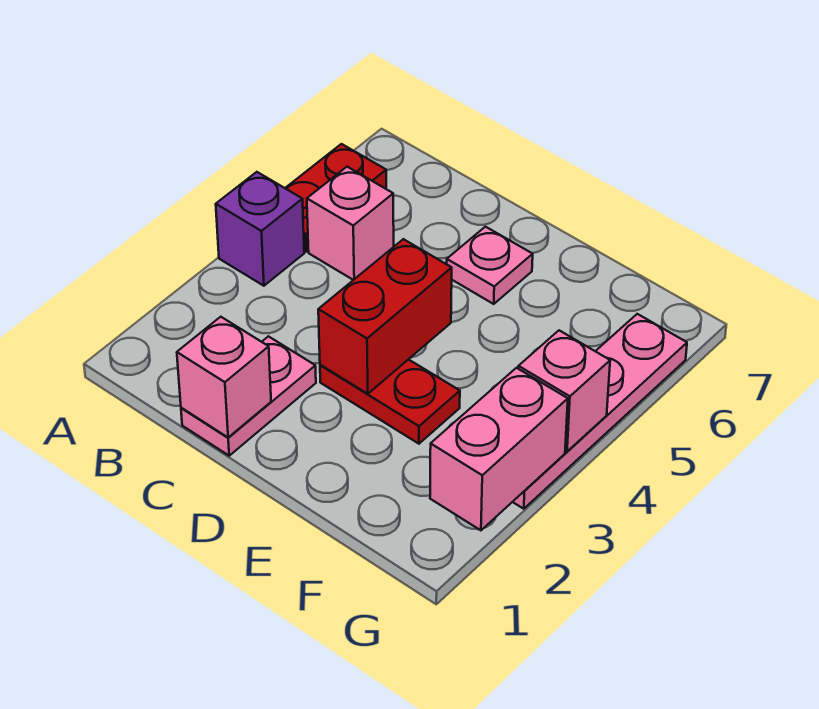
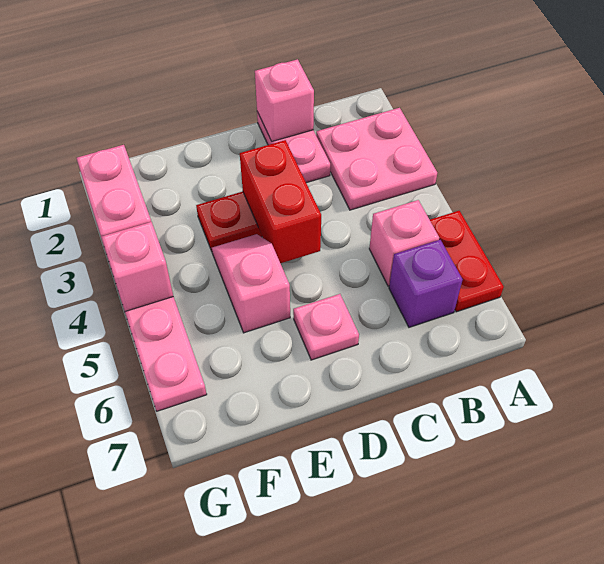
none -> pink plate A2:B3 level 1
purple brick A4 level 1 -> purple brick B6 level 1
none -> pink slope E4:E5 level 1 top 5

